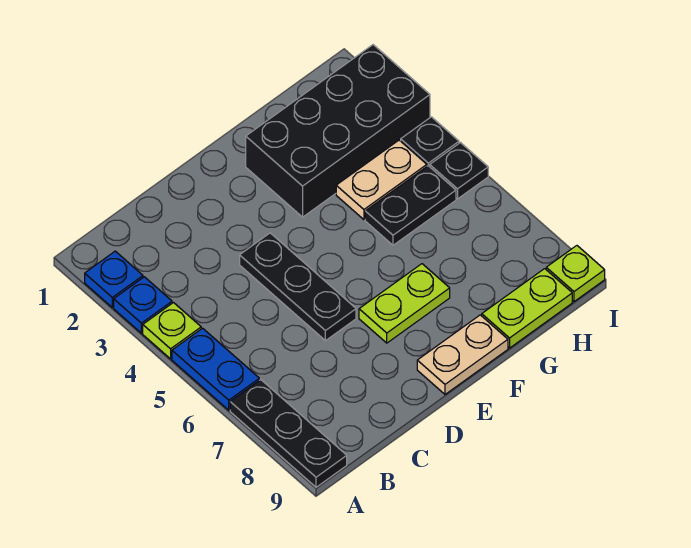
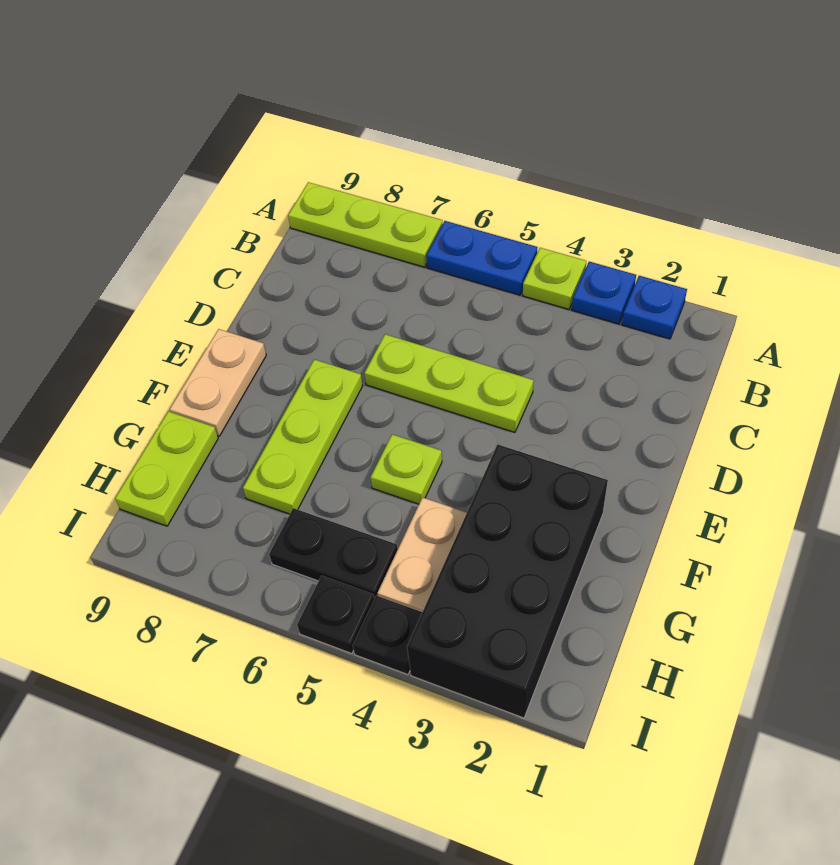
black plate A7:A9 level 1 -> lime plate A7:A9 level 1
black plate D4:D6 level 1 -> lime plate D4:D6 level 1
lime plate E7:F7 level 1 -> lime plate E7:G7 level 1
black plate G5:H5 level 1 -> black plate H5:H6 level 1
lime plate I9 level 1 -> lime plate F5 level 1

